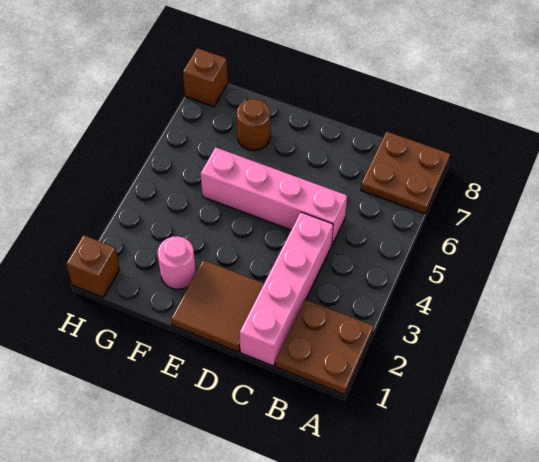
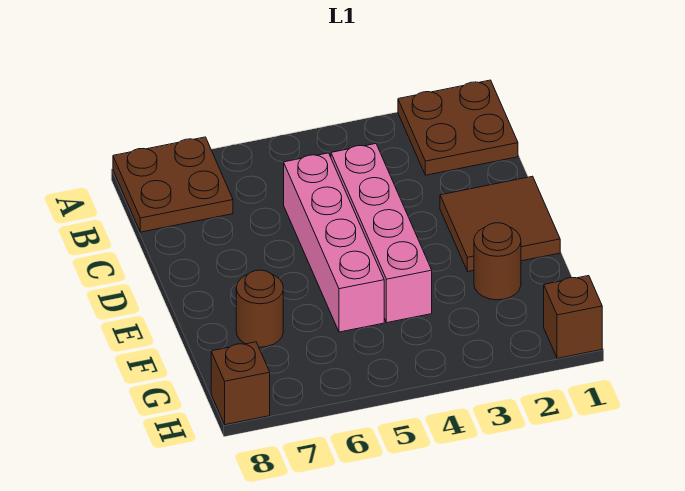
pink brick C1:C4 level 1 -> pink brick C4:F4 level 1
pink round brick F2 level 1 -> brown round brick F2 level 1

